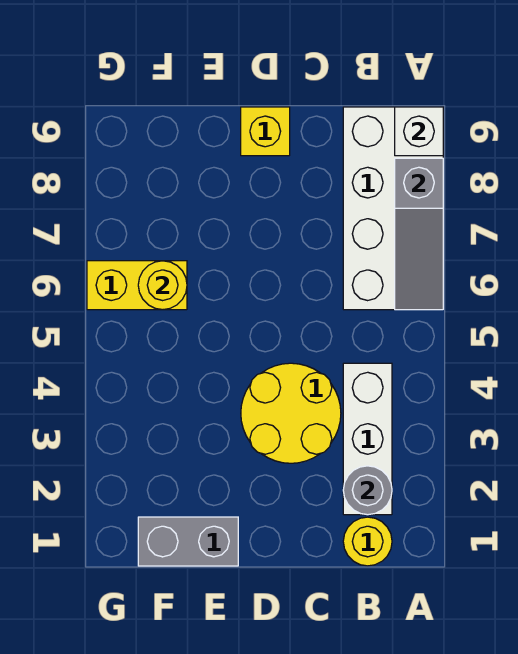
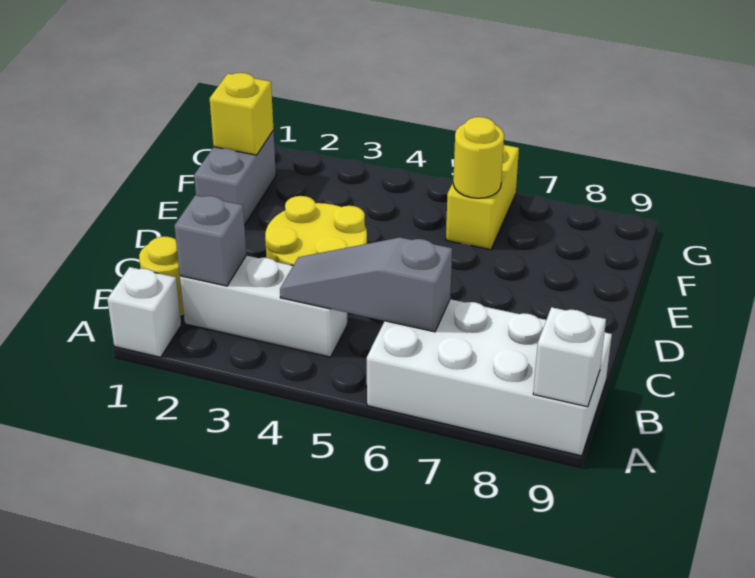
none -> white brick A1 level 1
grey slope A6:A8 level 2 top 8 -> grey slope B4:B6 level 2 top 6
grey round brick B2 level 2 -> grey brick B2 level 2
yellow brick D9 level 1 -> yellow brick F1 level 2

